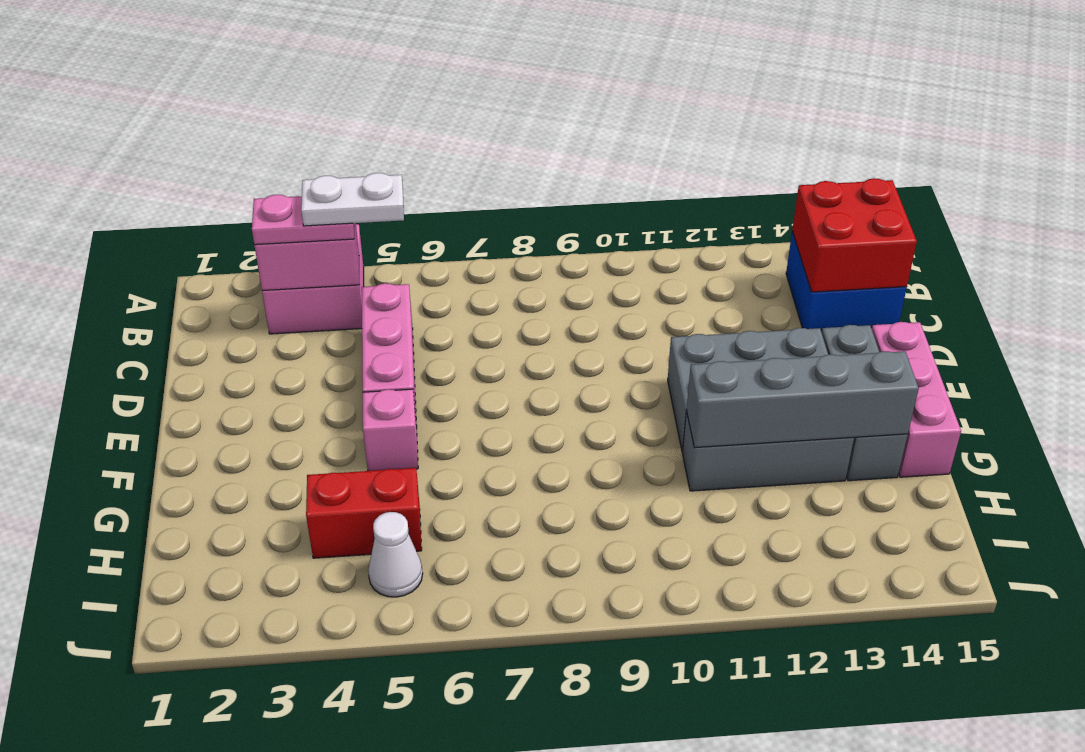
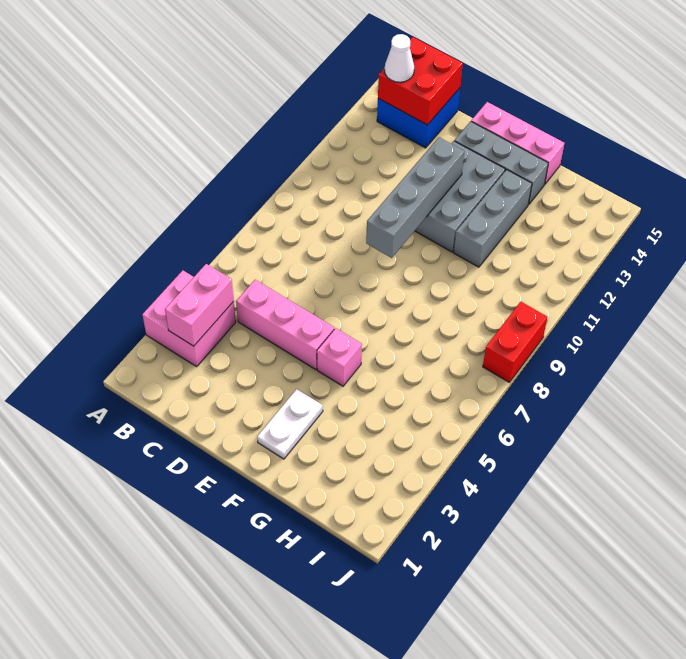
pink plate B3:B4 level 3 -> none
white plate B4:B5 level 4 -> white plate F2:F3 level 1
grey brick G11:G14 level 2 -> grey brick E9:E12 level 2
red brick H4:H5 level 1 -> red brick J8:J9 level 1
white cone I5 level 1 -> white cone B14 level 3

